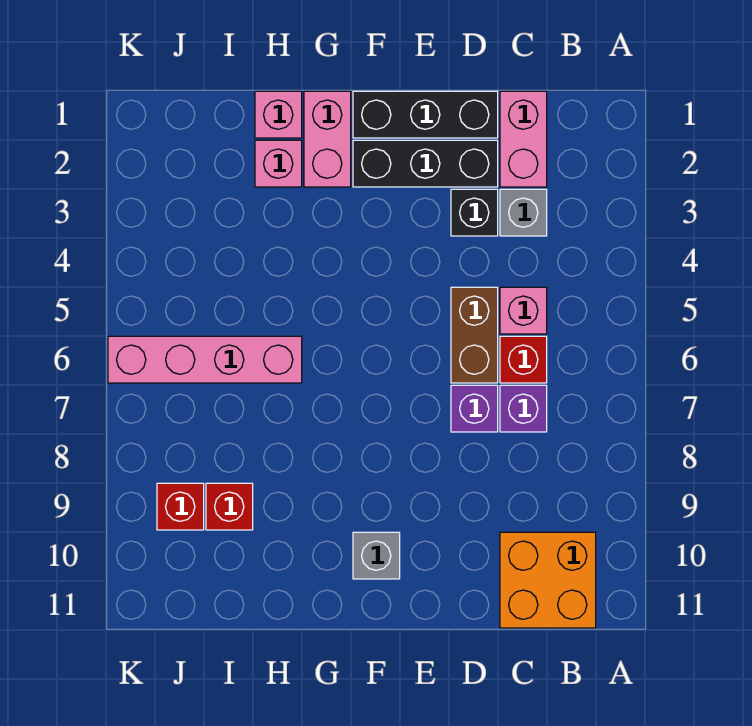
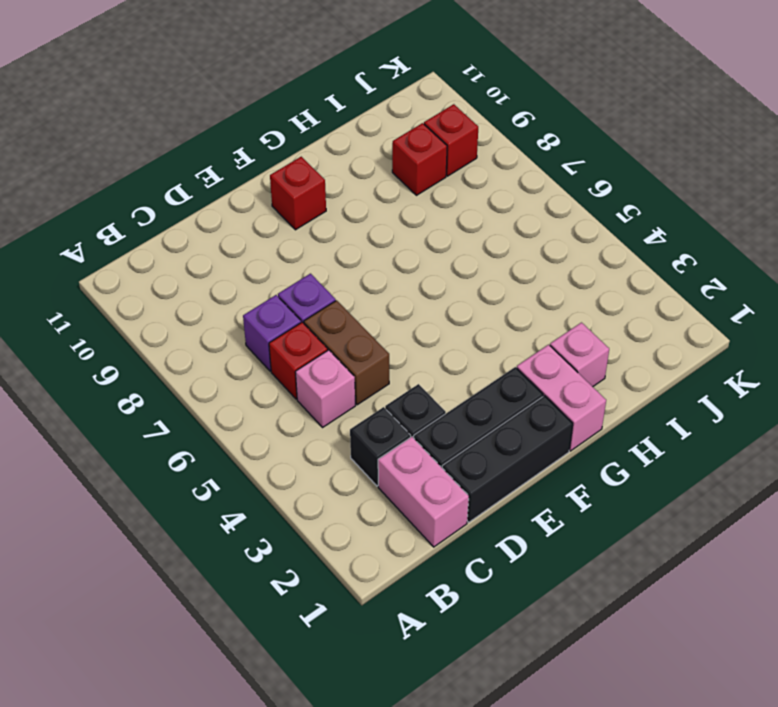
orange brick B10:C11 level 1 -> none
grey brick C3 level 1 -> black brick C3 level 1
grey brick F10 level 1 -> red brick F10 level 1
pink brick H1 level 1 -> none
pink brick H6:K6 level 1 -> none

